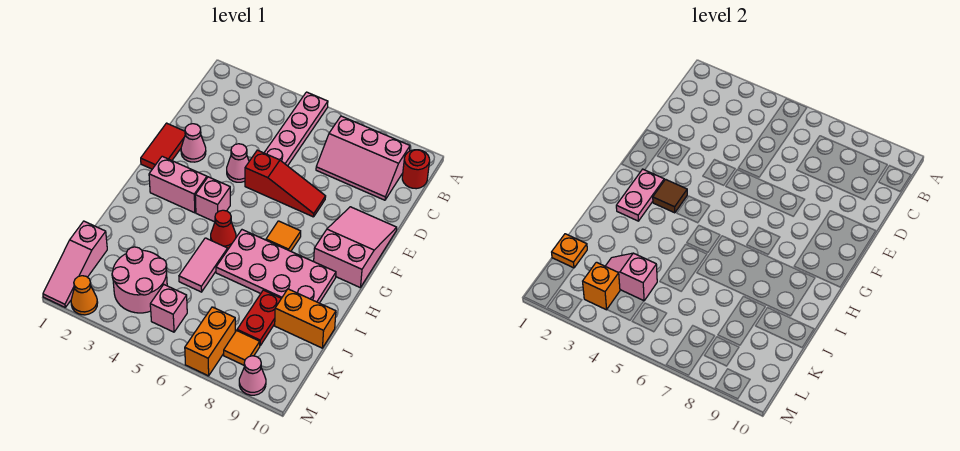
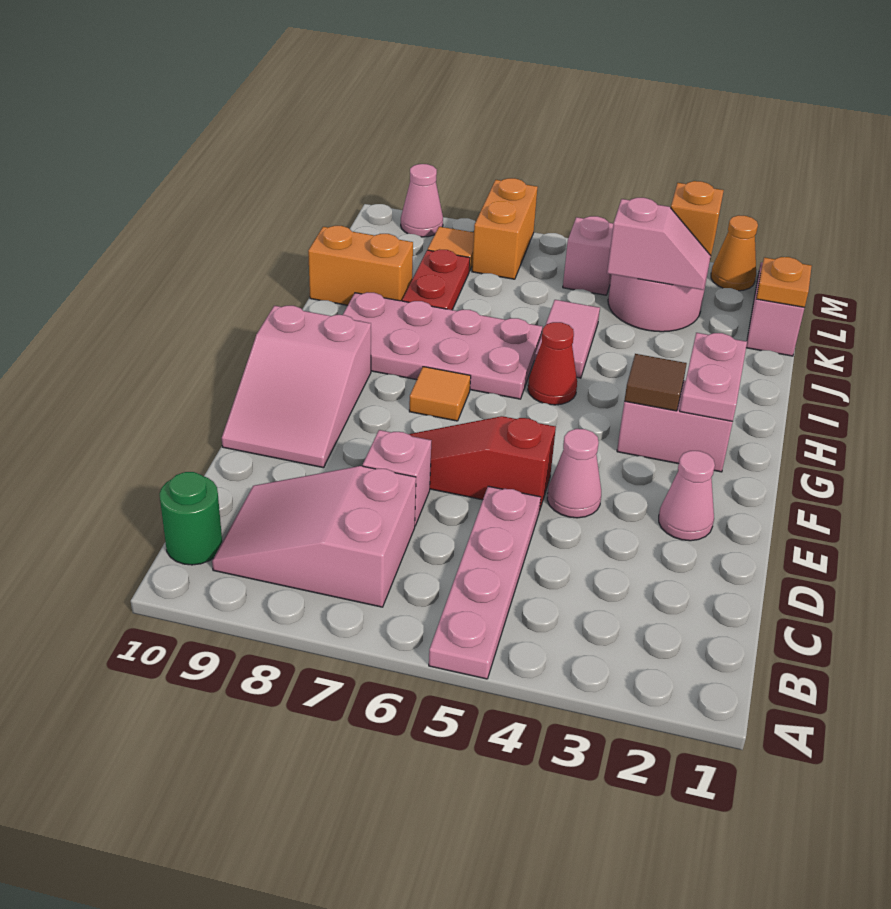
pink slope B7:C9 level 1 top B -> pink slope B7:C9 level 1 top 7
red round brick B10 level 1 -> green round brick B10 level 1
red tile E1:F1 level 1 -> none
pink brick G4 level 1 -> pink brick D7 level 1

